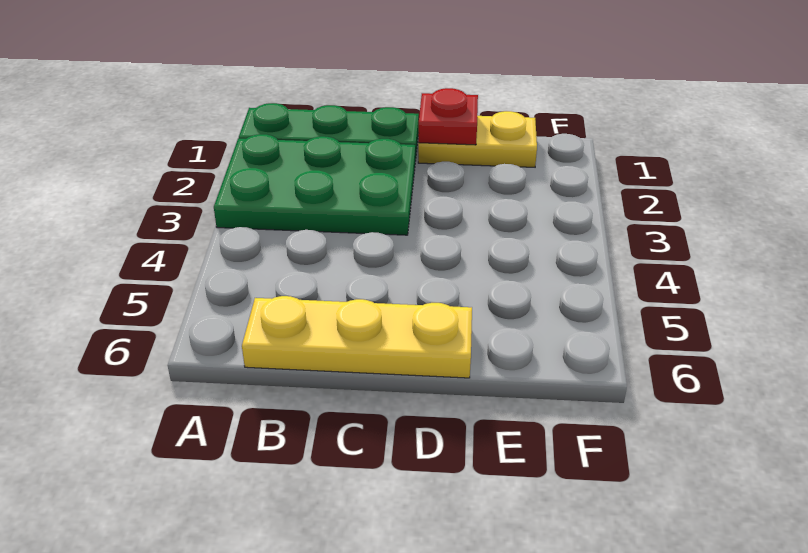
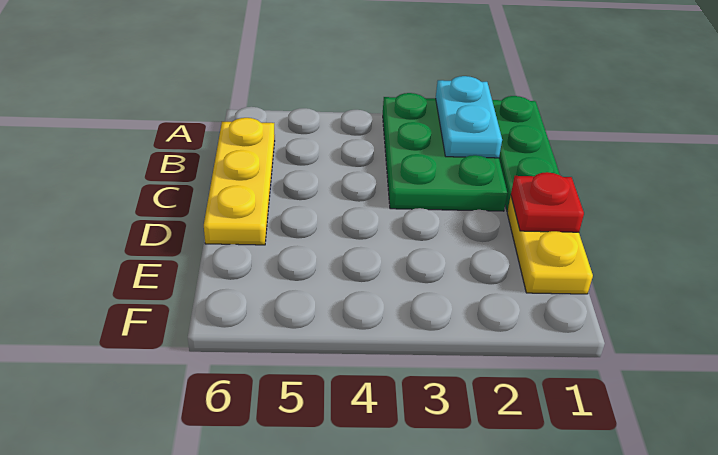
none -> cyan plate A2:B2 level 2

